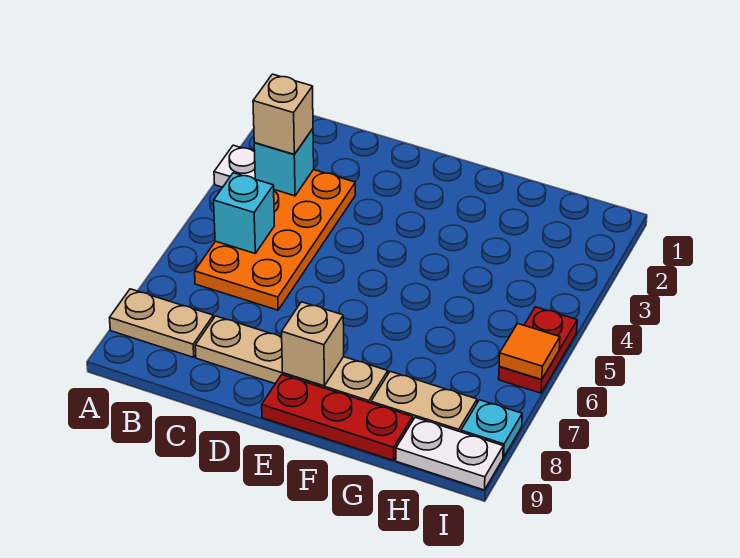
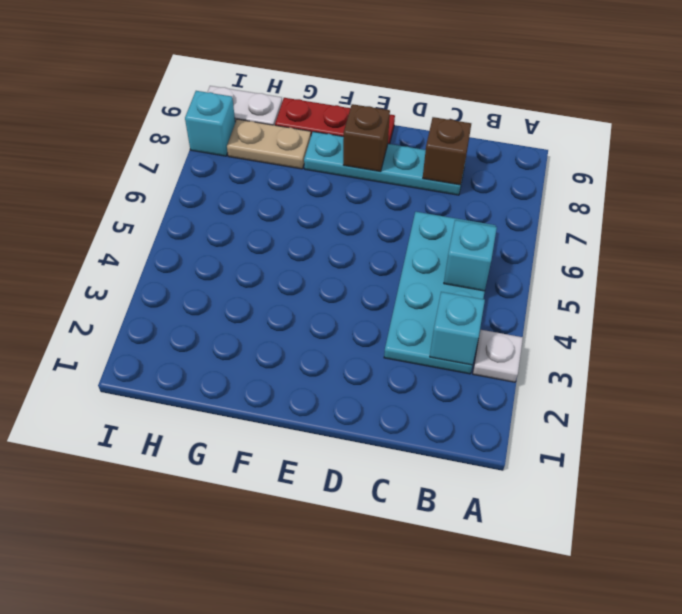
tan plate A8:B8 level 1 -> none
orange plate B3:C6 level 1 -> cyan plate B3:C6 level 1
tan brick B3 level 3 -> none
tan plate C8:F8 level 1 -> cyan plate C8:F8 level 1
none -> brown brick C8 level 2
tan brick E8 level 2 -> brown brick E8 level 2
red plate I5:I6 level 1 -> none
orange tile I6 level 2 -> none
cyan plate I8 level 1 -> cyan brick I8 level 1

